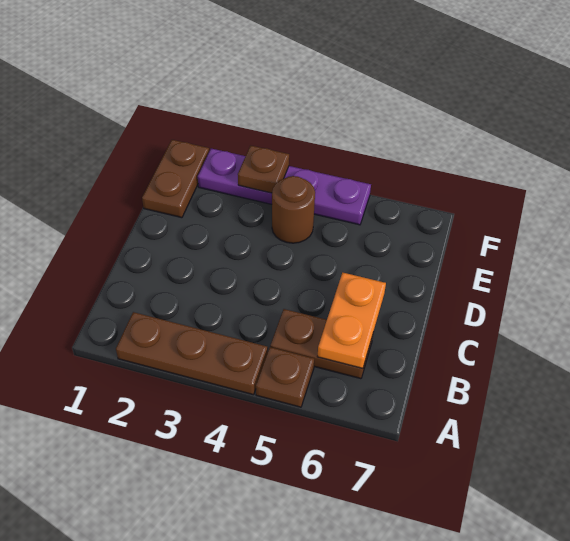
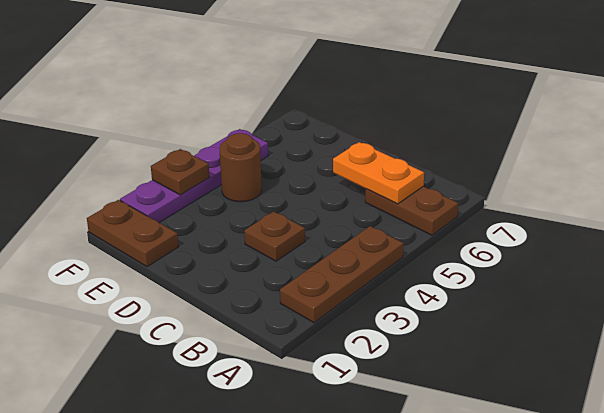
brown plate A5 level 1 -> brown plate C3 level 1
brown plate B5:B6 level 1 -> brown plate A6:B6 level 1

